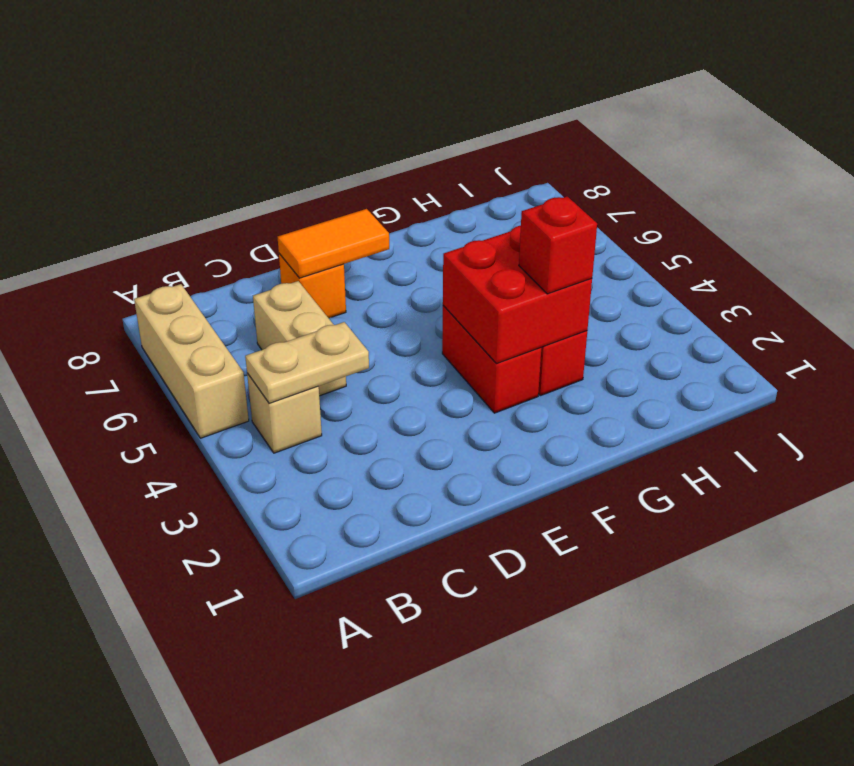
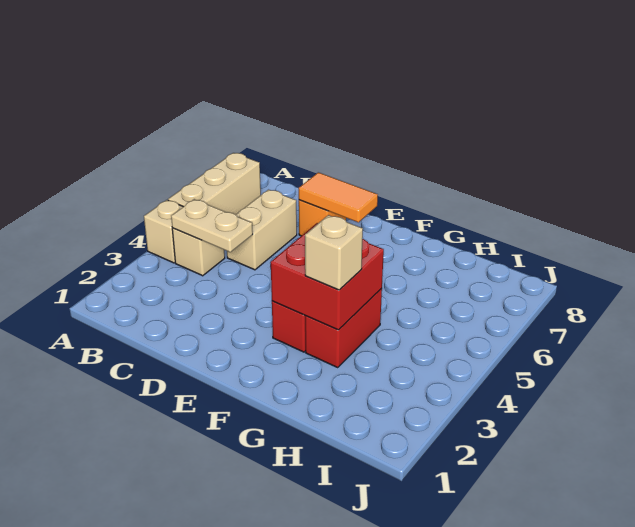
none -> tan brick A4 level 1
red brick G3 level 3 -> tan brick G3 level 3

